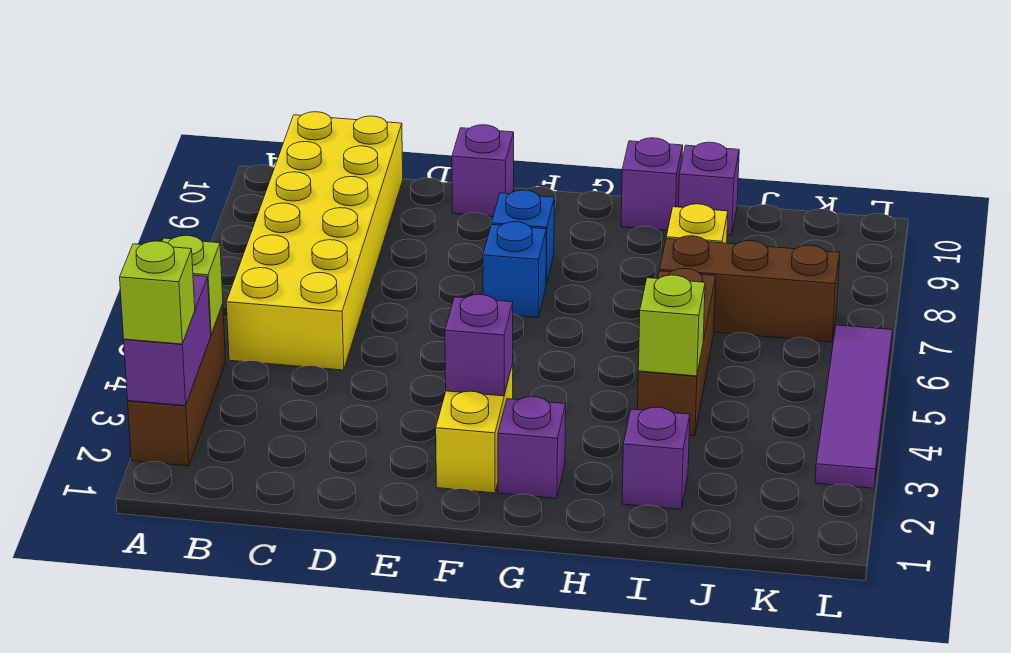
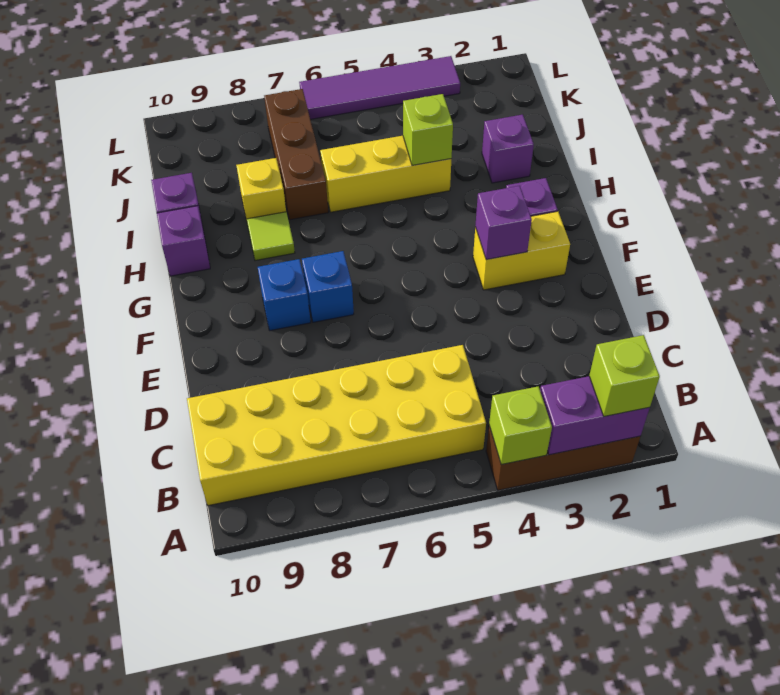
purple brick E10 level 1 -> none
none -> lime tile H8 level 1
brown brick I4:I6 level 1 -> yellow brick I4:I6 level 1

